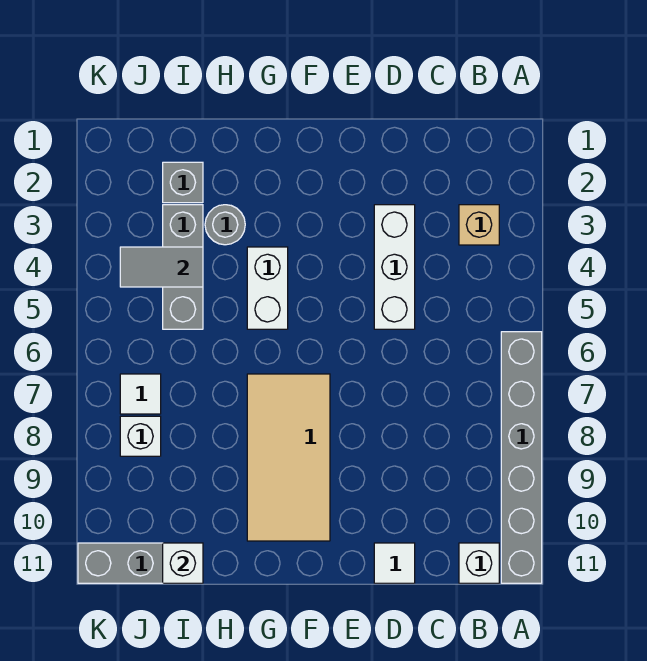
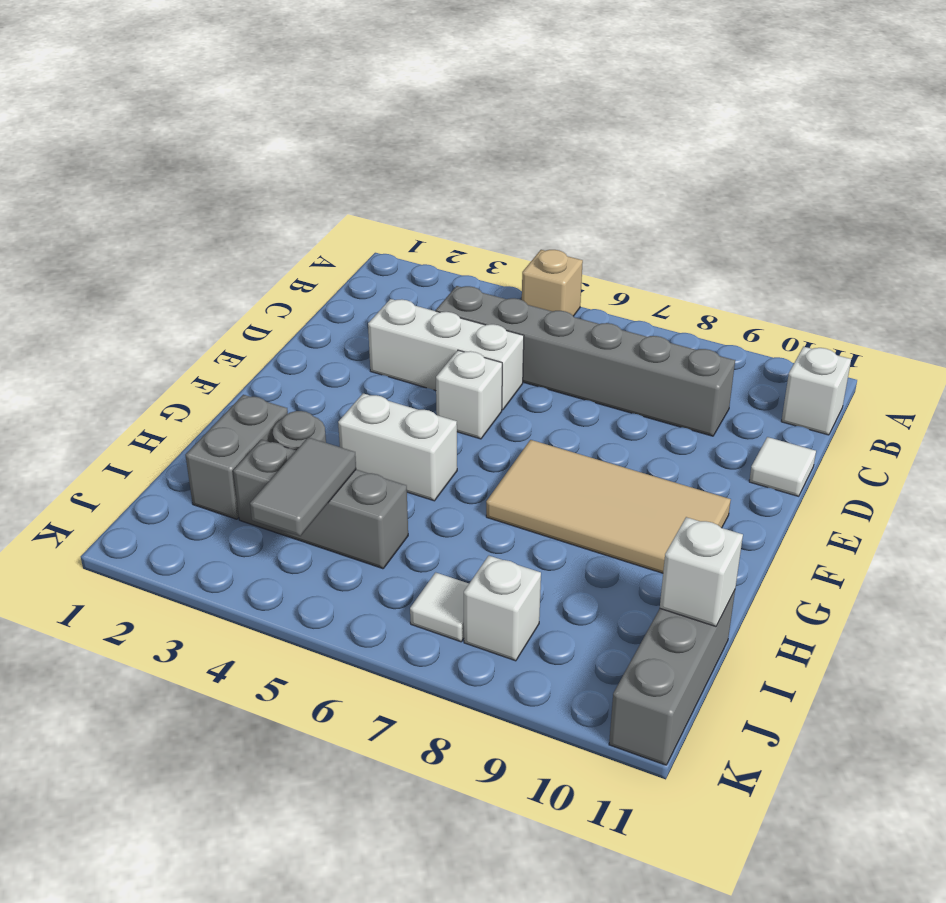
grey brick A6:A11 level 1 -> grey brick C4:C9 level 1
tan brick B3 level 1 -> tan brick A5 level 1
none -> white brick E5 level 1
grey brick I2 level 1 -> grey brick H2:I2 level 1

